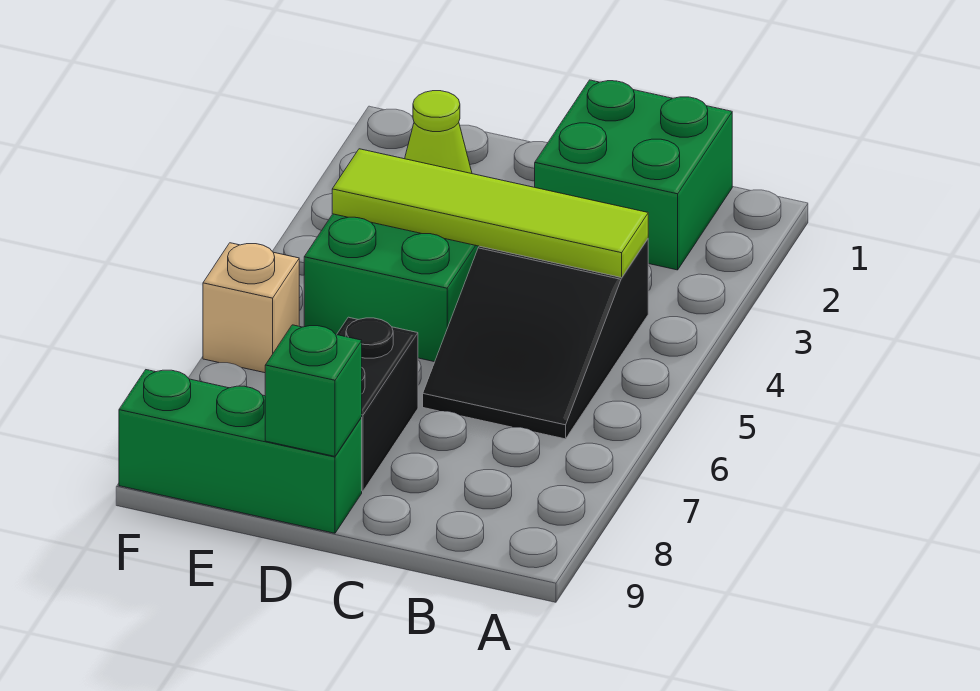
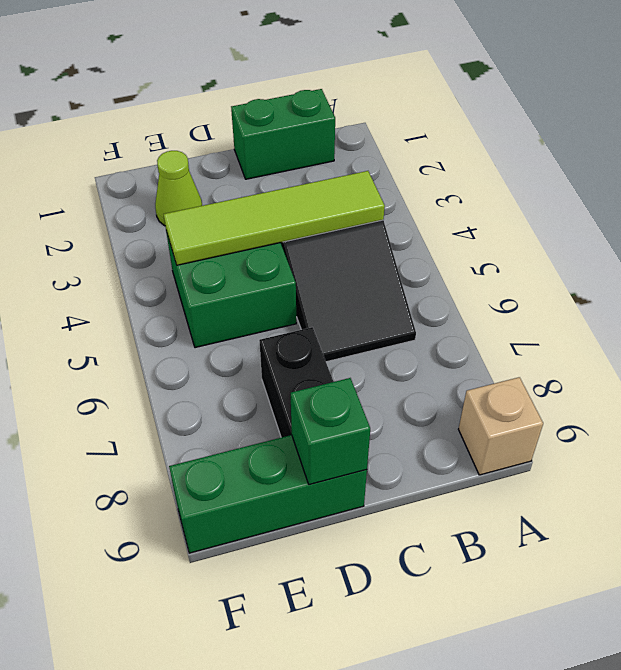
green brick B1:C2 level 1 -> green brick B1:C1 level 1
tan brick F6 level 1 -> tan brick A9 level 1

